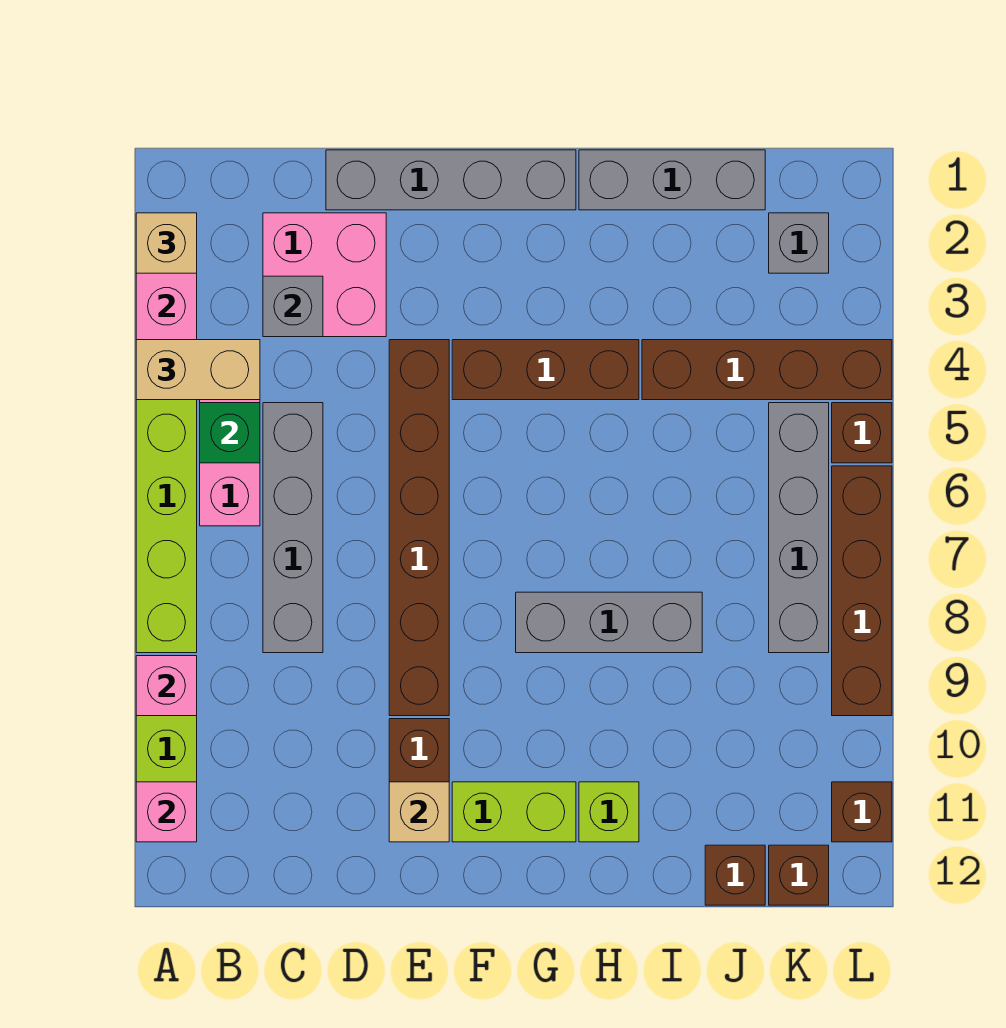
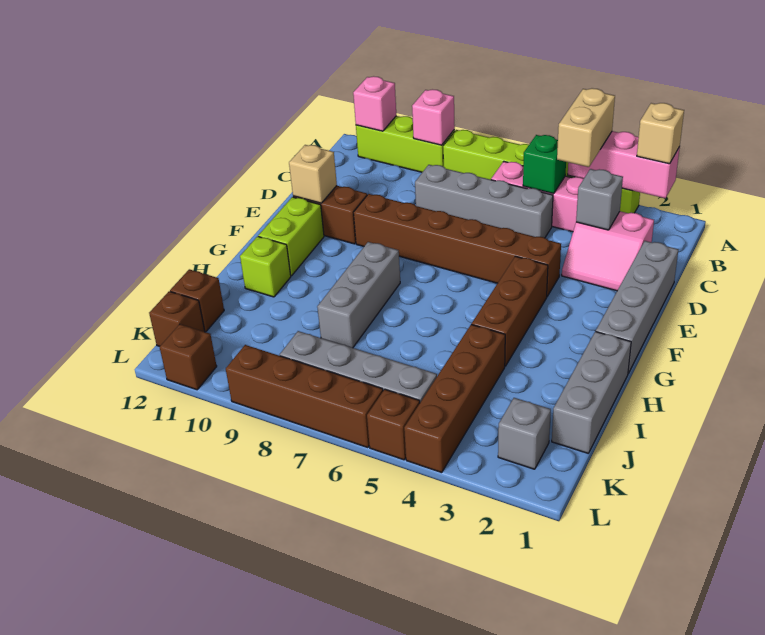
pink brick C2:D3 level 1 -> pink slope C2:D3 level 1 top C

